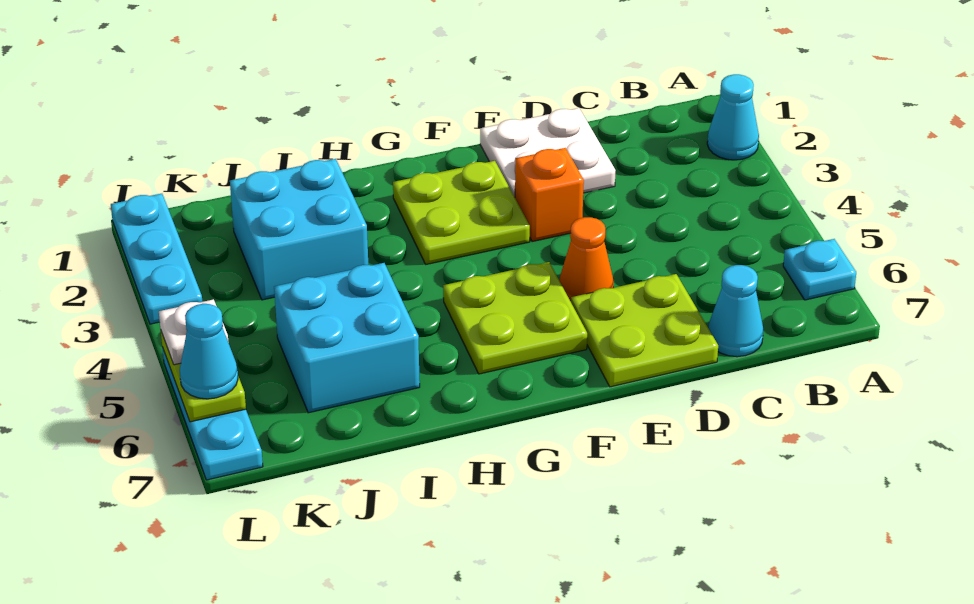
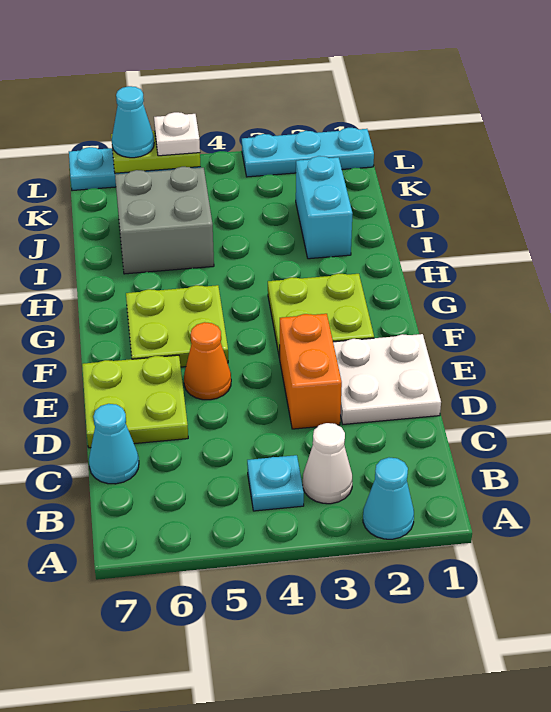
cyan plate A6 level 1 -> cyan plate B4 level 1
none -> white cone B3 level 1
orange brick E3 level 1 -> orange brick D3:E3 level 1
cyan brick I2:J3 level 1 -> cyan brick I2:J2 level 1
cyan brick I5:J6 level 1 -> grey brick I5:J6 level 1

